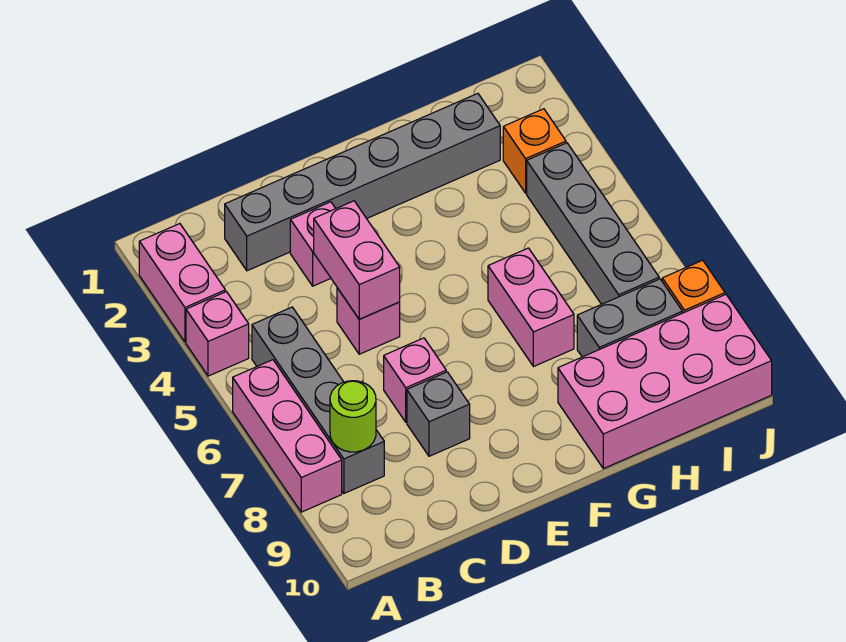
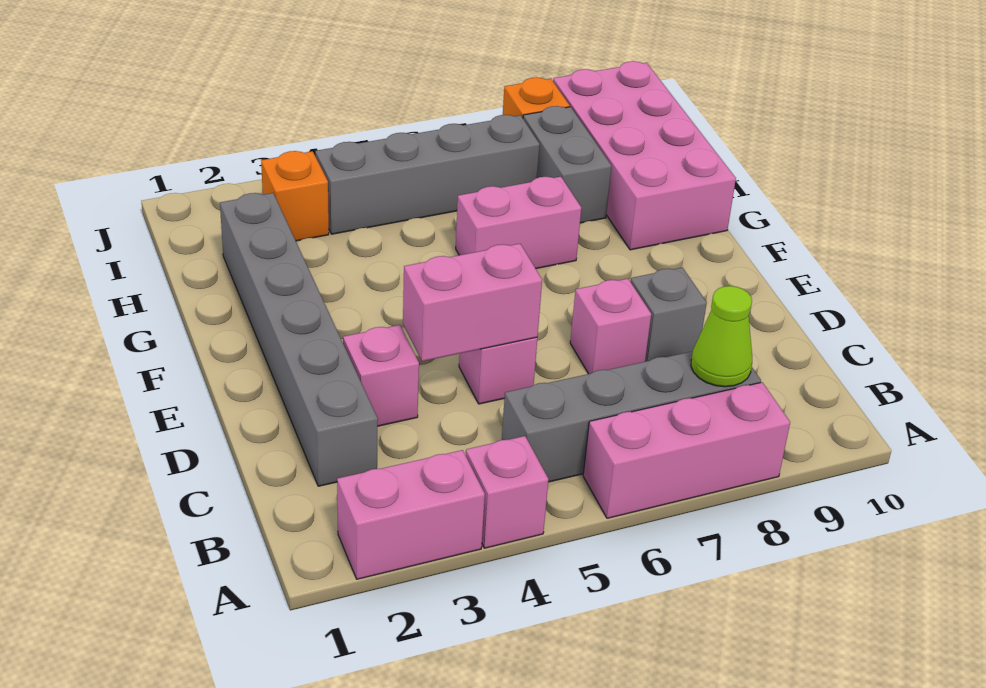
lime round brick B8 level 2 -> lime cone B8 level 2

